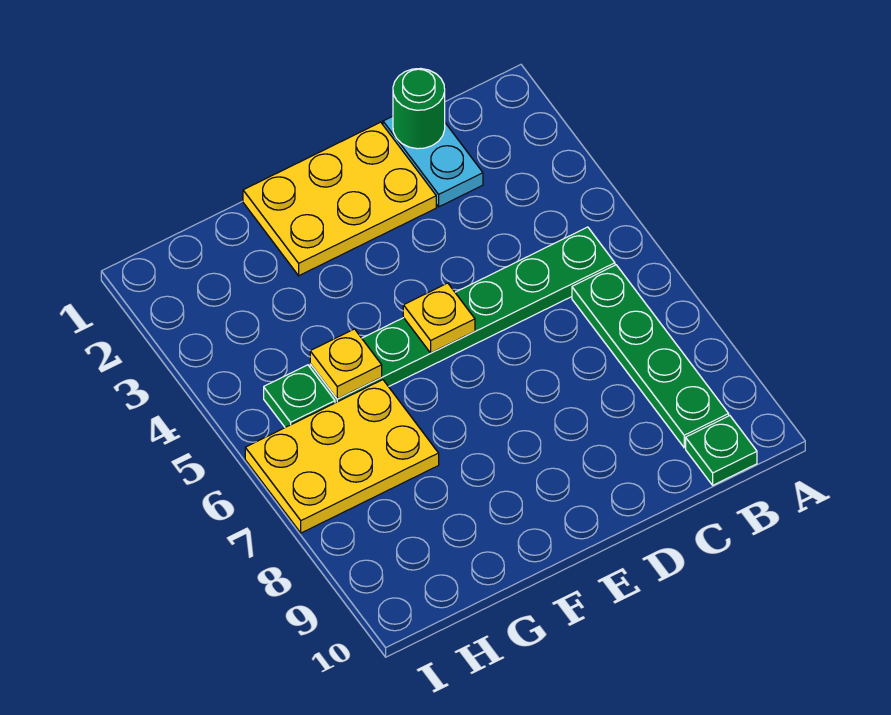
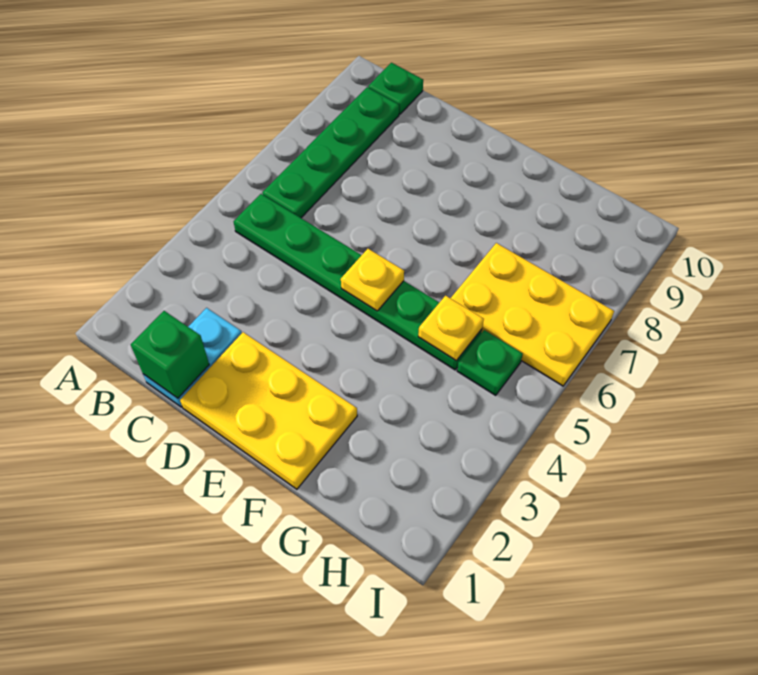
green round brick C1 level 2 -> green brick C1 level 2

